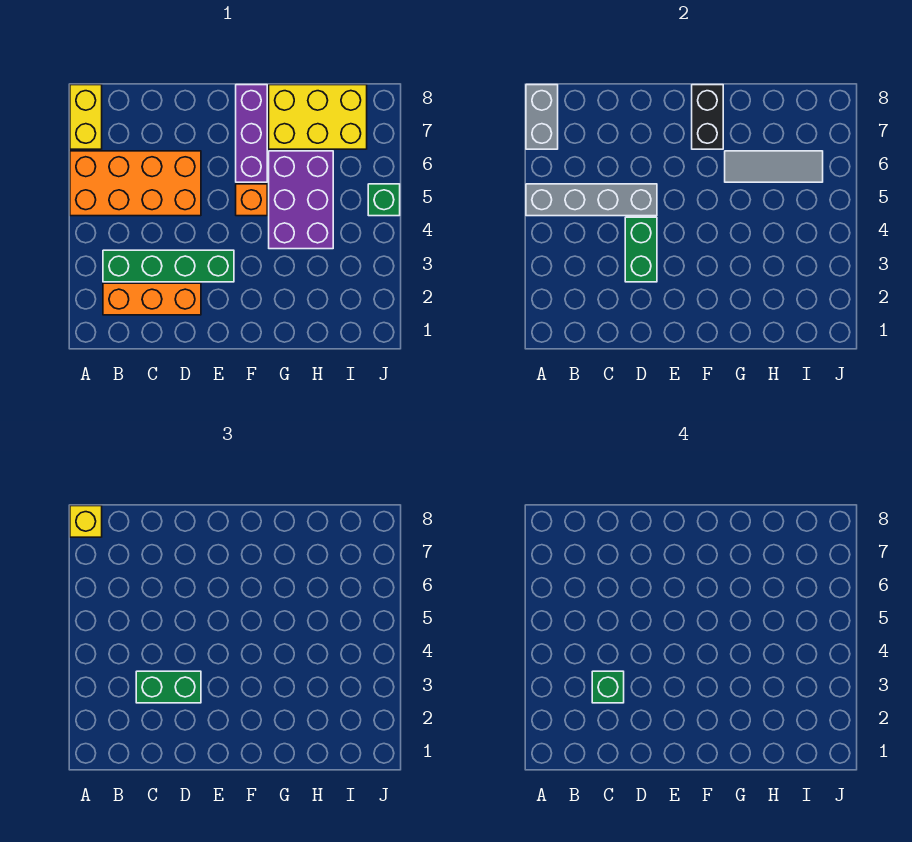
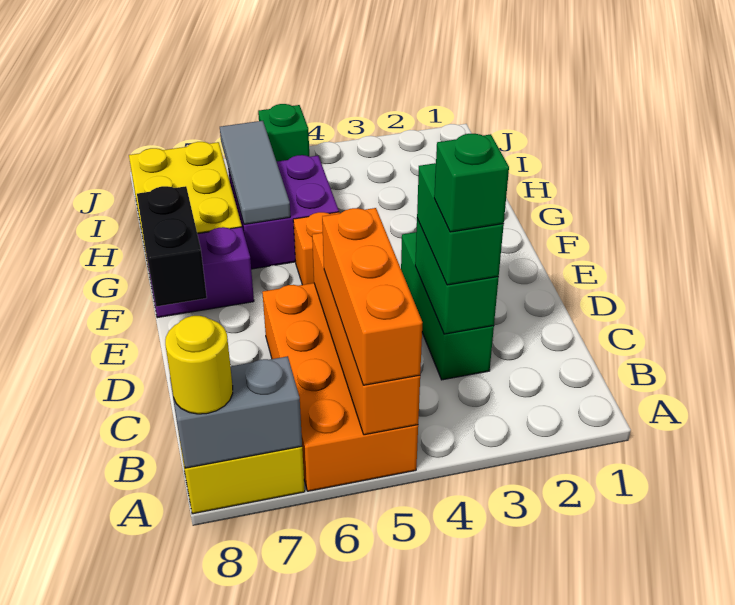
grey brick A5:D5 level 2 -> orange brick A5:D5 level 2
yellow brick A8 level 3 -> yellow round brick A8 level 3
orange brick B2:D2 level 1 -> orange brick A5:C5 level 3
green brick B3:E3 level 1 -> green brick C3:E3 level 1
green brick D3:D4 level 2 -> green brick C3:D3 level 2
purple brick F6:F8 level 1 -> purple brick F7:F8 level 1
black brick F7:F8 level 2 -> black brick E8:F8 level 2
purple brick G4:H6 level 1 -> purple brick G5:H6 level 1

